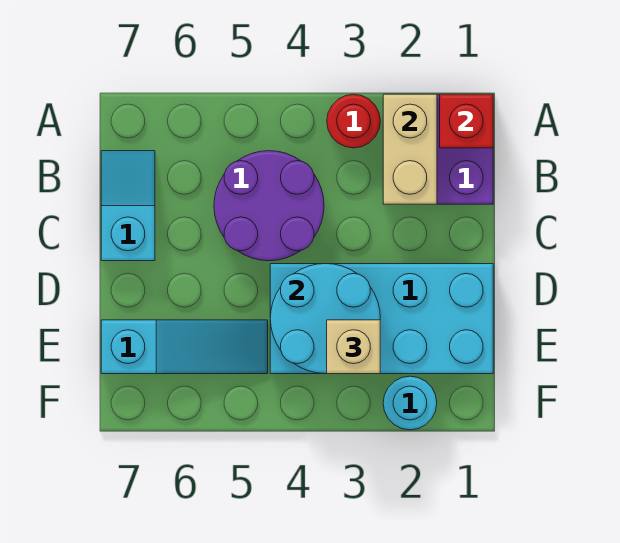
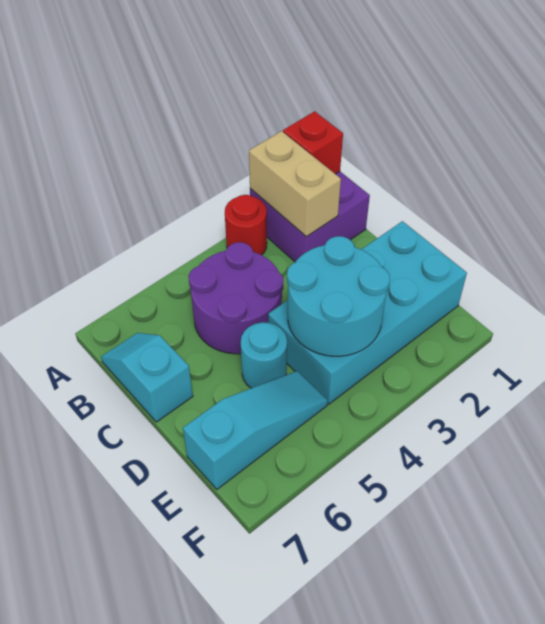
tan brick E3 level 3 -> none
cyan round brick F2 level 1 -> cyan round brick D5 level 1

